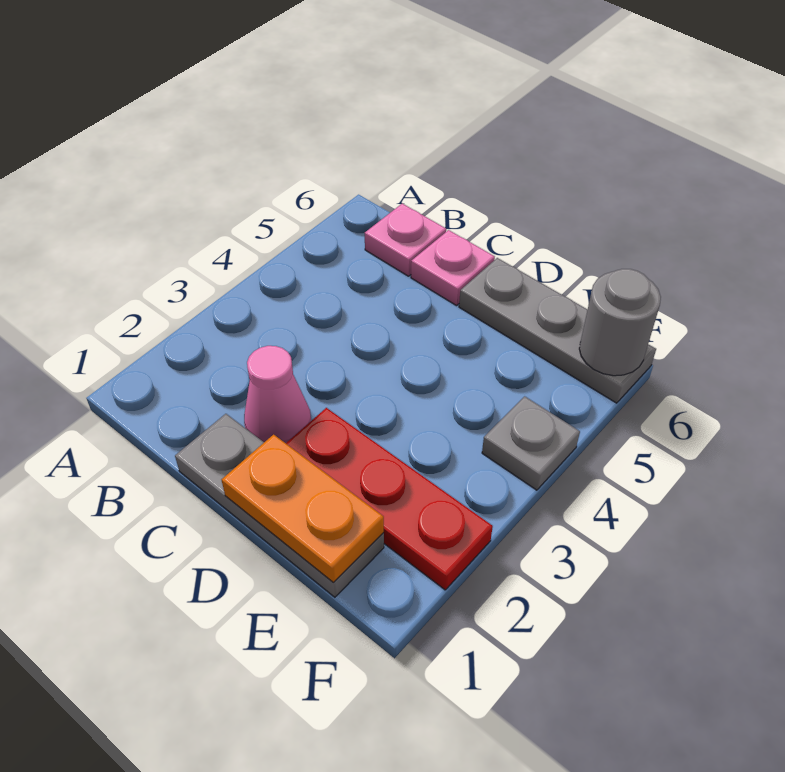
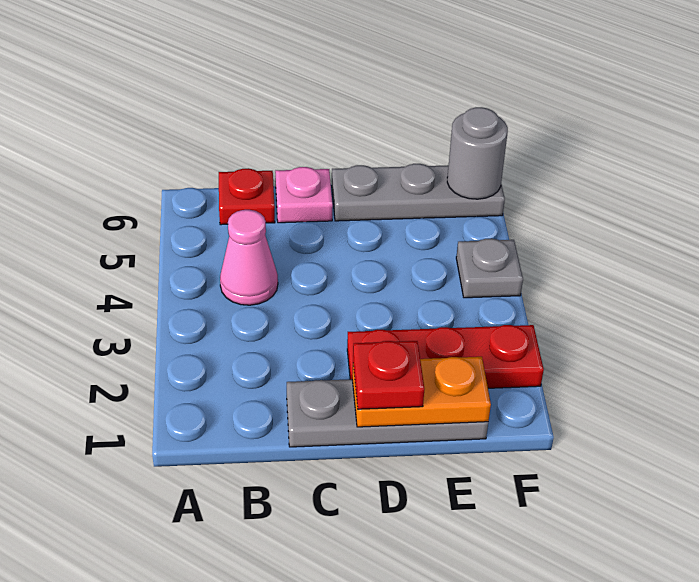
pink plate B6 level 1 -> red plate B6 level 1
pink cone C2 level 1 -> pink cone B4 level 1
none -> red plate D1 level 3

